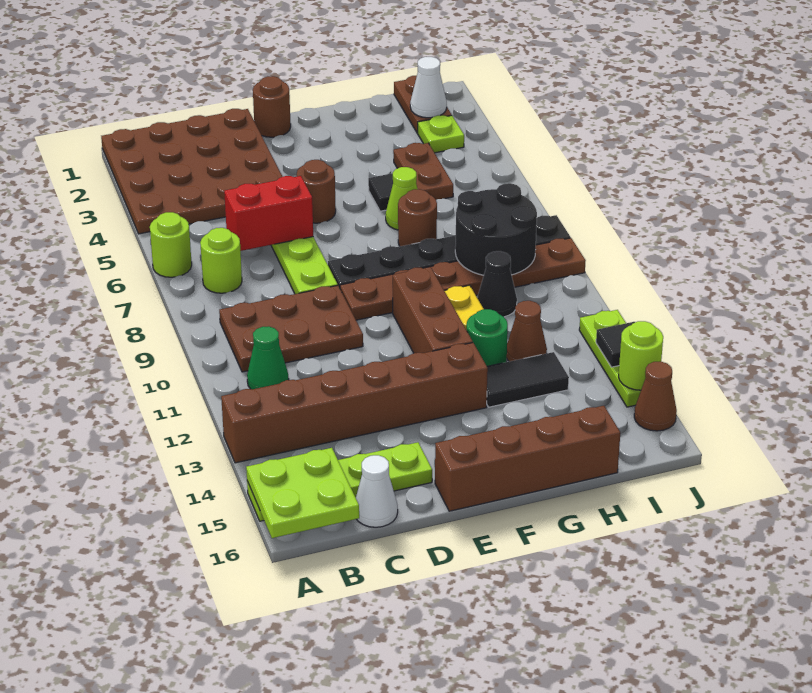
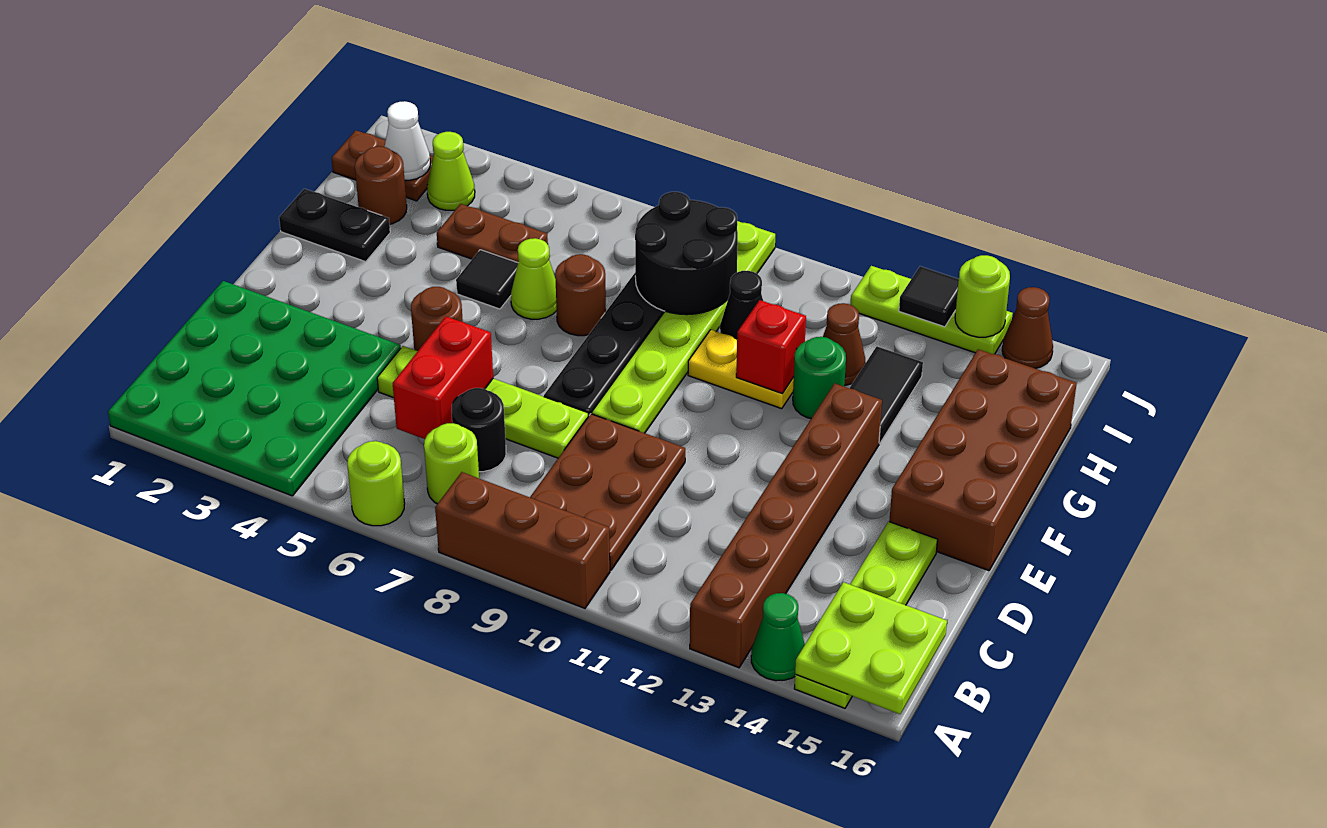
brown plate A1:D4 level 1 -> green plate A1:D4 level 1
green cone B11 level 1 -> green cone A14 level 1
none -> black round brick C7 level 1
white cone C16 level 1 -> none
brown round brick E1 level 1 -> brown round brick H2 level 1
brown plate E9:J9 level 1 -> lime plate E9:J9 level 1
brown brick E16:H16 level 1 -> brown brick E15:H16 level 1
brown brick F10:F12 level 1 -> brown brick A8:A10 level 1
none -> black plate G1:G2 level 1
none -> red brick G11 level 2
lime plate I3 level 1 -> lime cone I3 level 1

